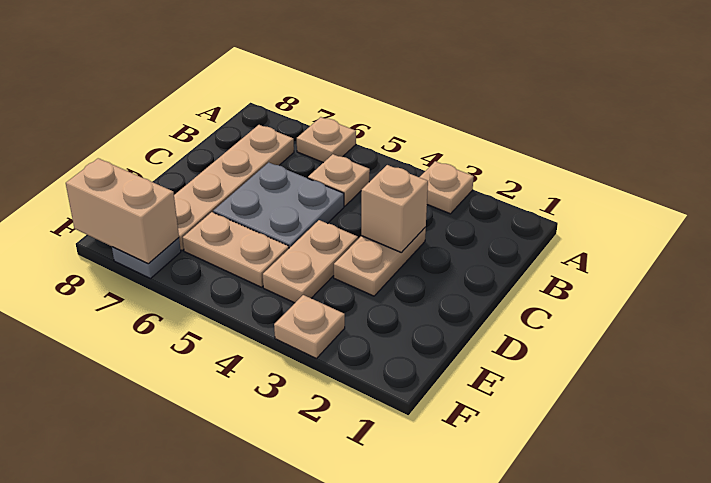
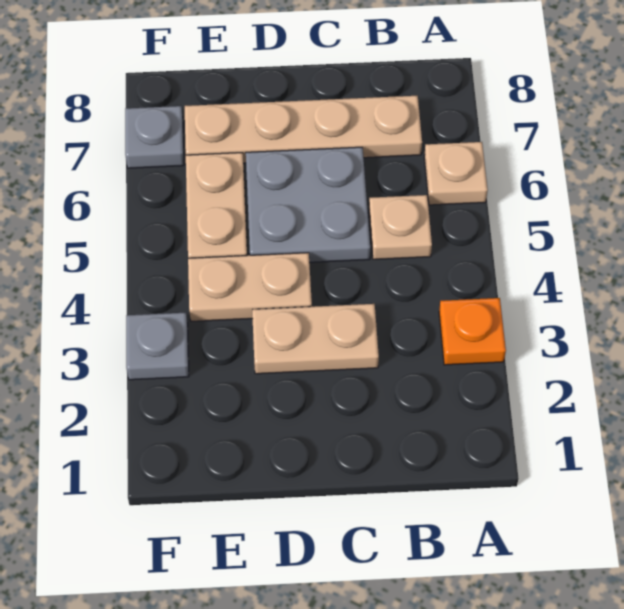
tan plate A3 level 1 -> orange plate A3 level 1
tan brick C3 level 2 -> none
tan plate F3 level 1 -> grey plate F3 level 1
tan brick F7:F8 level 2 -> none

